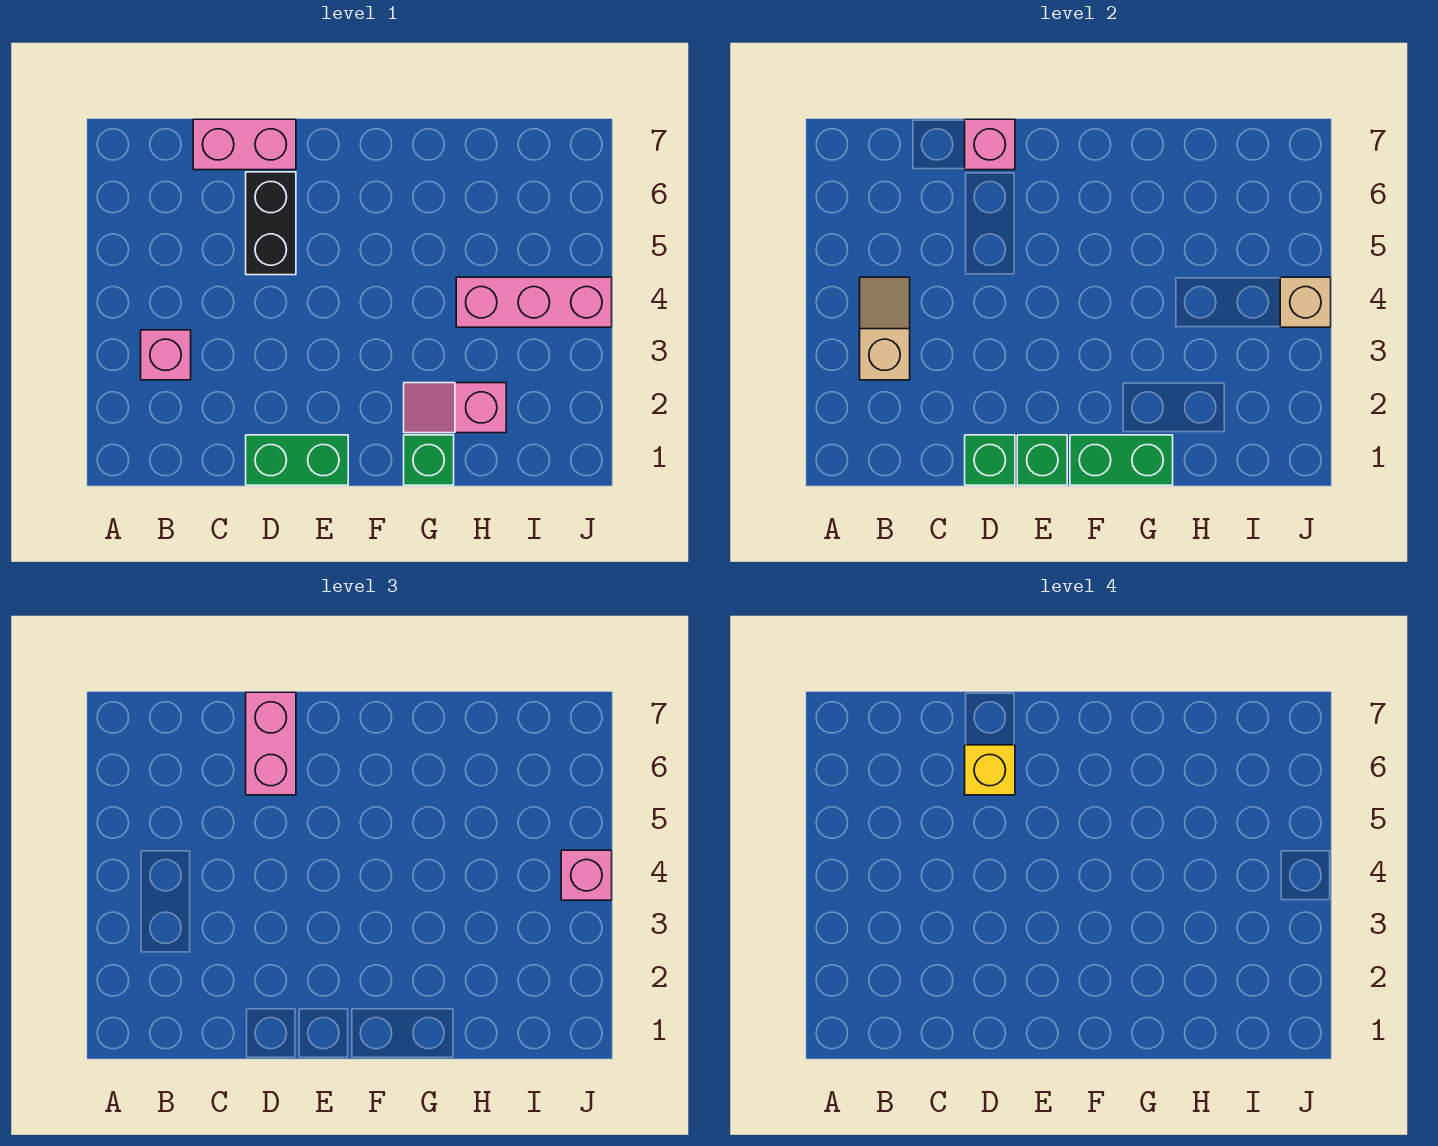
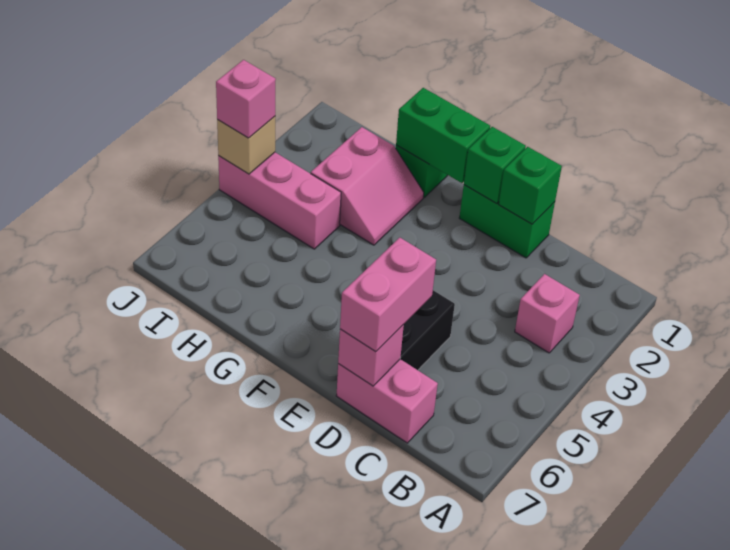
tan slope B3:B4 level 2 top 3 -> none
yellow brick D6 level 4 -> none
pink slope G2:H2 level 1 top H -> pink slope G2:H3 level 1 top H

